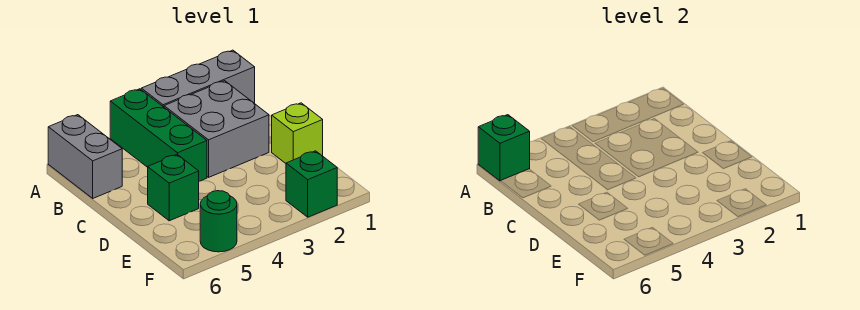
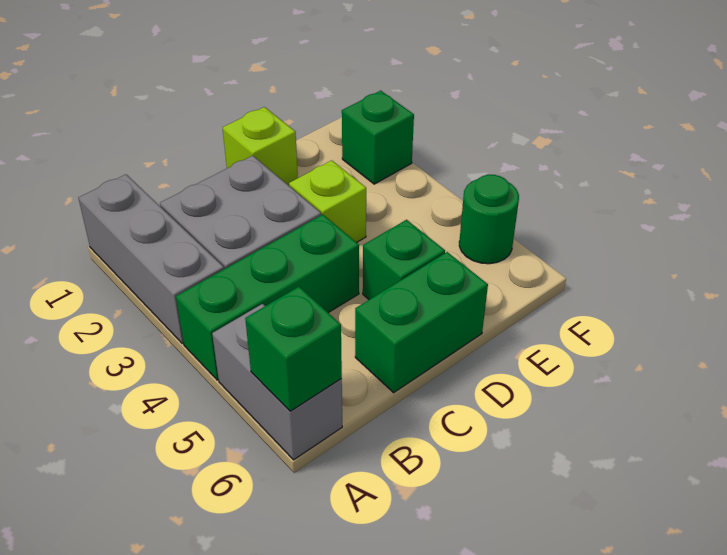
grey brick A6:B6 level 1 -> grey brick A5:A6 level 1
none -> green brick C6:D6 level 1
none -> lime brick D3 level 1

